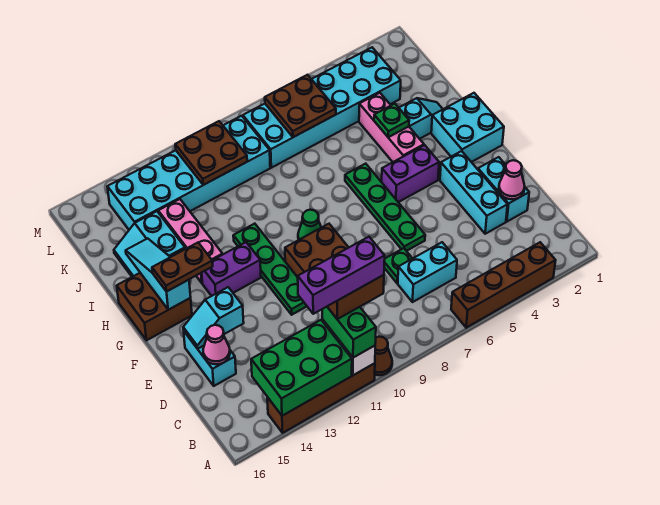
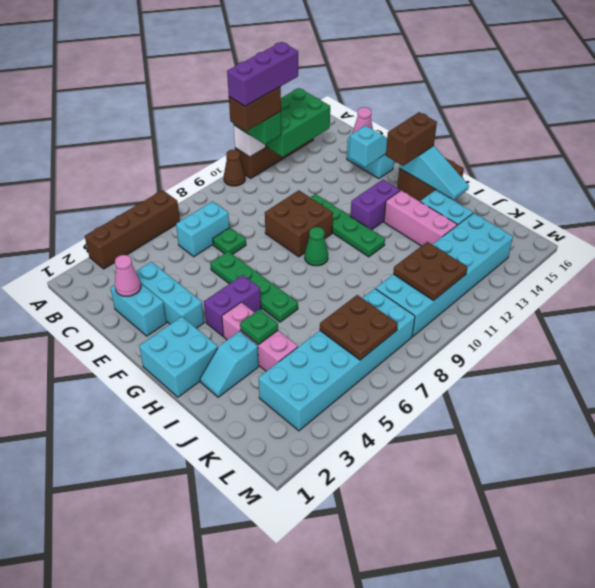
brown plate G14:G15 level 3 -> brown brick G14:G15 level 3

